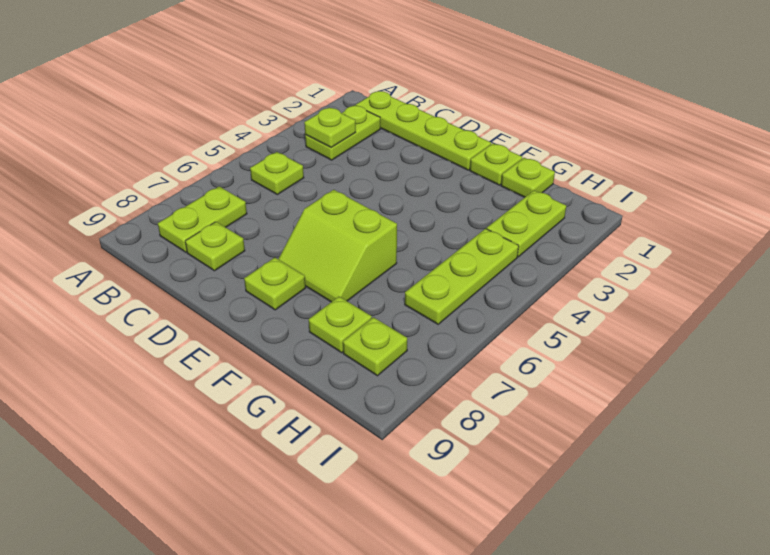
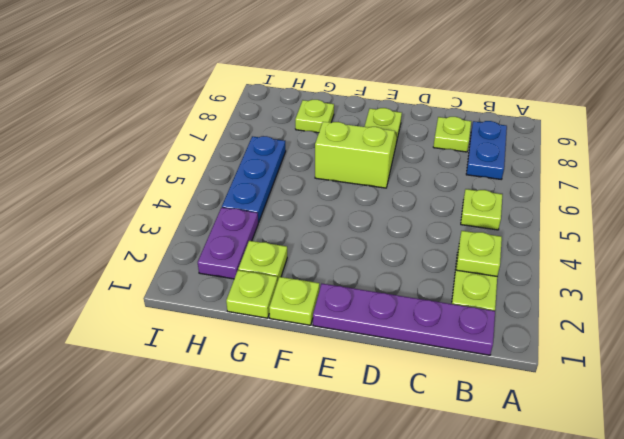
lime plate B1:E1 level 1 -> purple plate B1:E1 level 1
lime plate B7:B8 level 1 -> blue plate B7:B8 level 1
lime plate H2:H3 level 1 -> purple plate H2:H3 level 1
lime plate H4:H6 level 1 -> blue plate H4:H6 level 1
lime plate H8 level 1 -> lime plate G2 level 1

